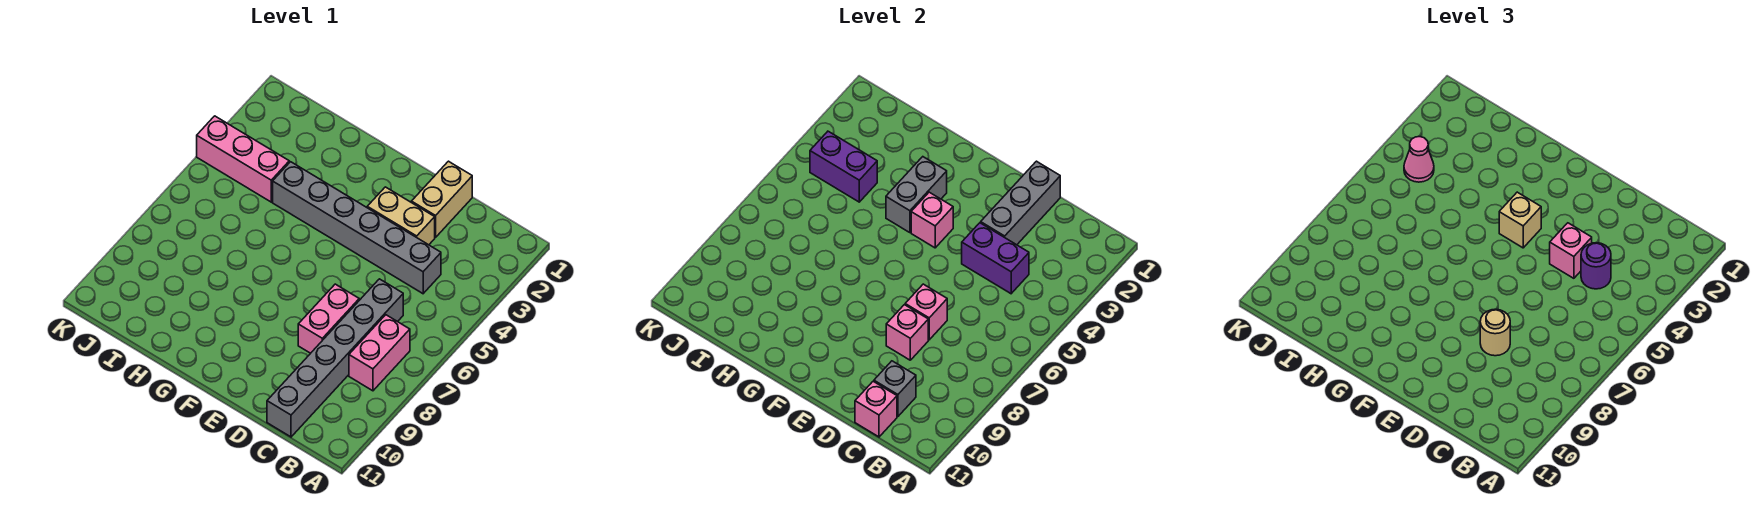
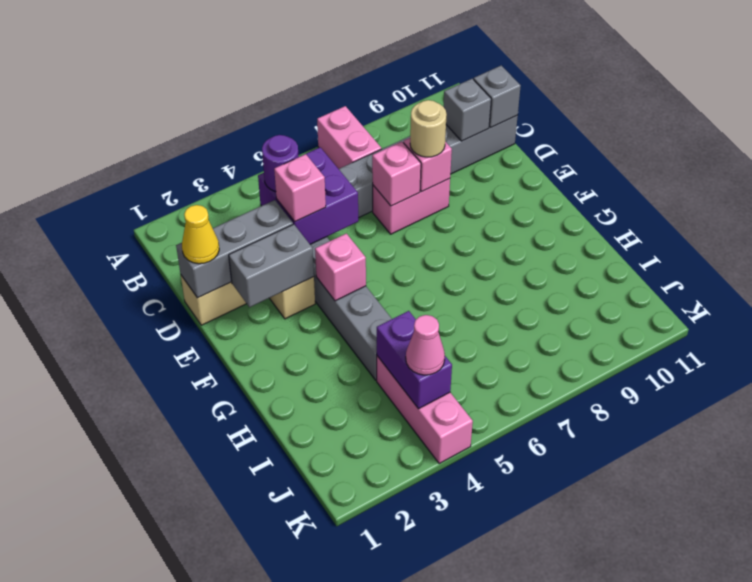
pink brick B7:B8 level 1 -> pink brick A7:B7 level 1
purple brick C4:D4 level 2 -> purple brick C4:D5 level 2
pink brick C11 level 2 -> grey brick C11 level 2
none -> yellow cone D1 level 3
tan brick F4 level 3 -> none
grey brick G3:G4 level 2 -> grey brick E2:E3 level 2

